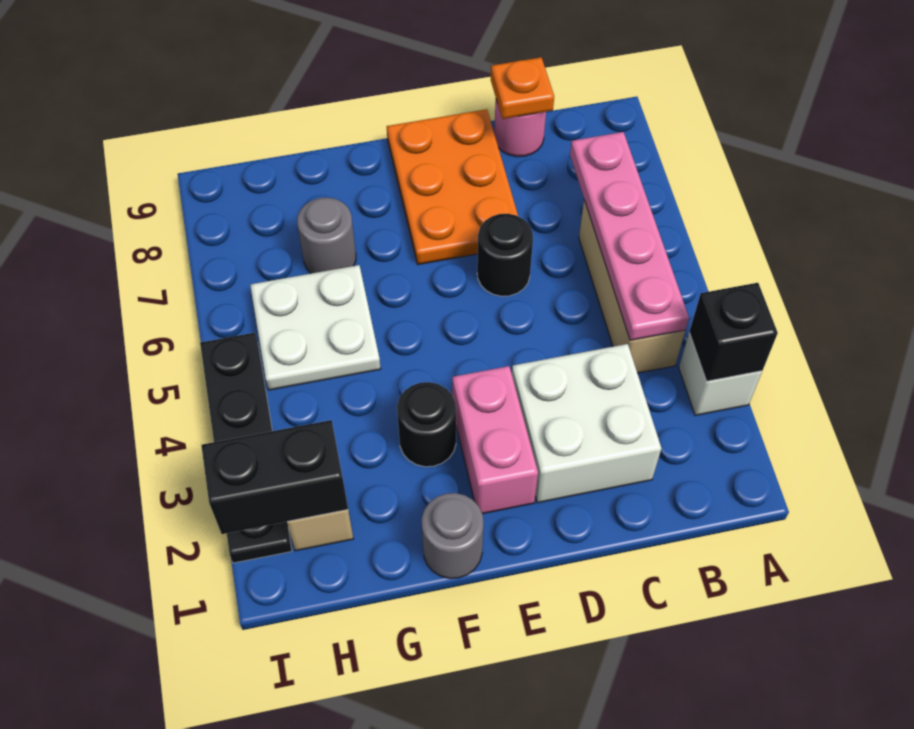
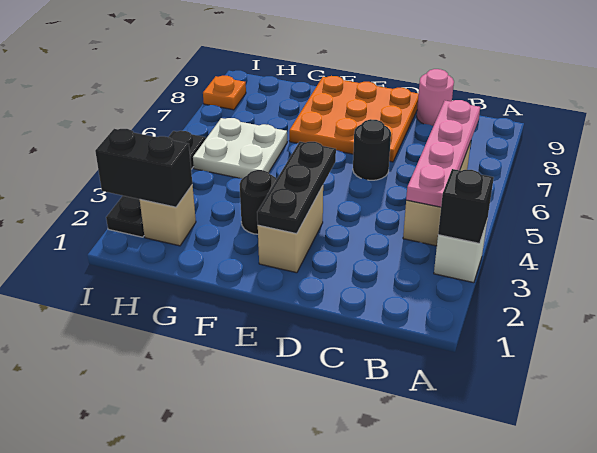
white brick C2:D3 level 1 -> none
orange plate C9 level 2 -> orange plate I8 level 1
orange plate D7:E9 level 1 -> orange plate D7:F9 level 1
pink brick E2:E3 level 1 -> tan brick E2:E3 level 1
none -> black plate E2:E4 level 2
grey round brick F1 level 1 -> none
grey round brick G7 level 1 -> none

